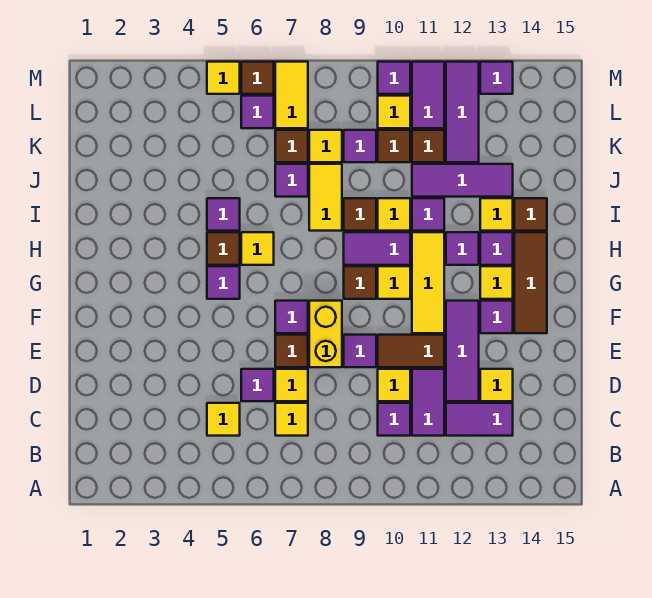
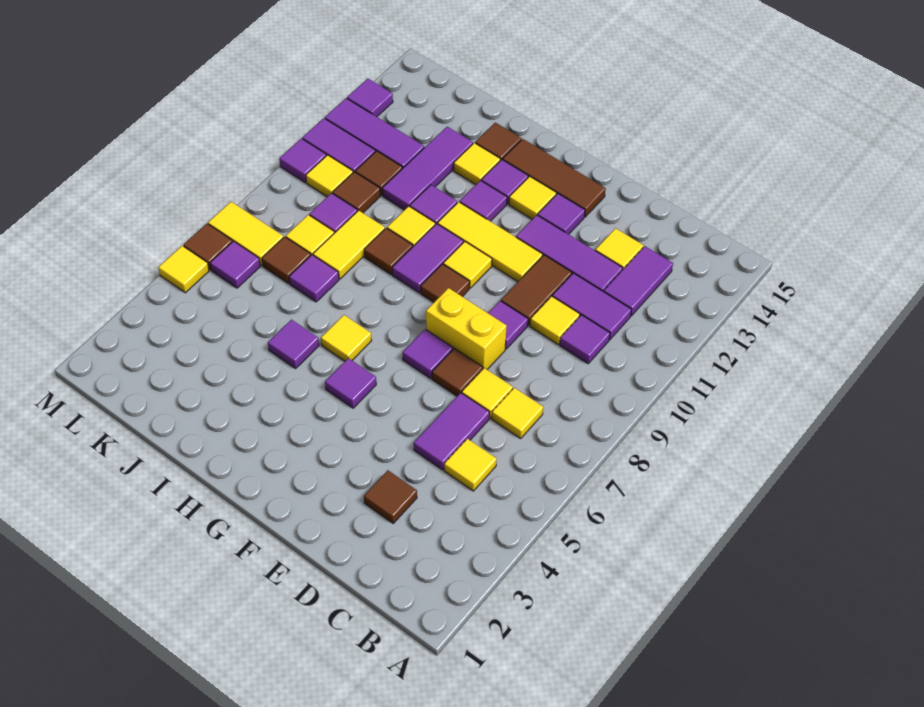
purple tile D6 level 1 -> purple tile D5:D6 level 1
brown tile H5 level 1 -> brown tile D3 level 1
yellow tile I8:J8 level 1 -> yellow tile J8:J9 level 1

